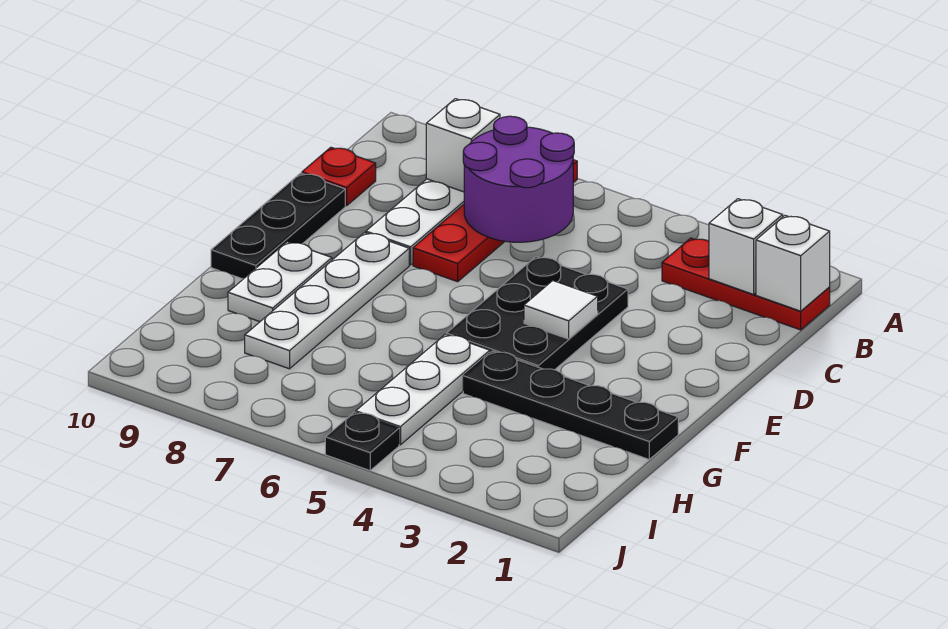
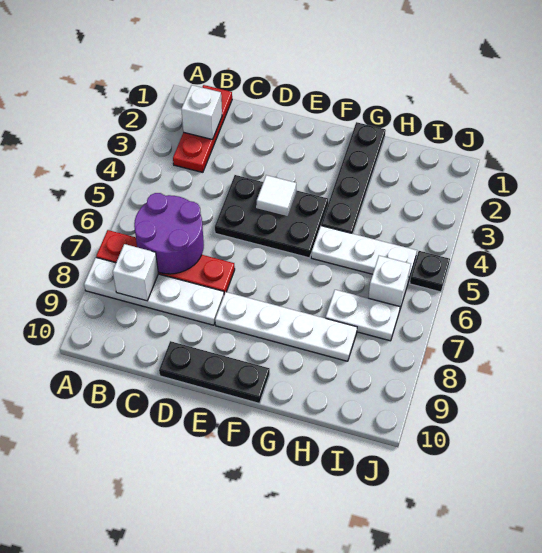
white brick B1 level 2 -> white brick I6 level 1
red plate C10 level 1 -> none
white plate F9:G9 level 1 -> white plate H7:I7 level 1

